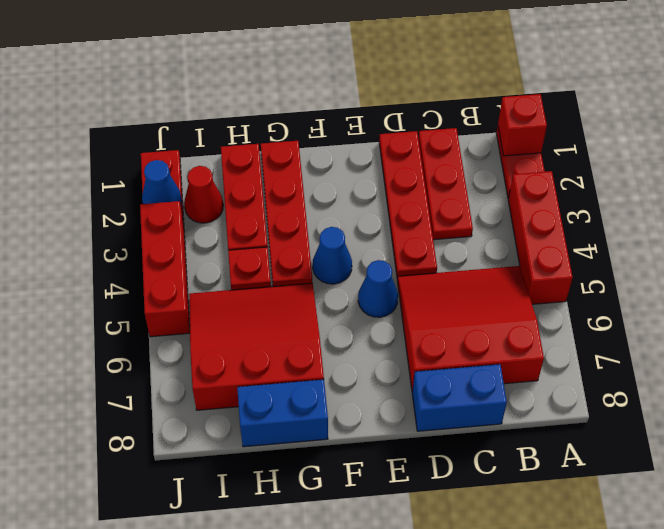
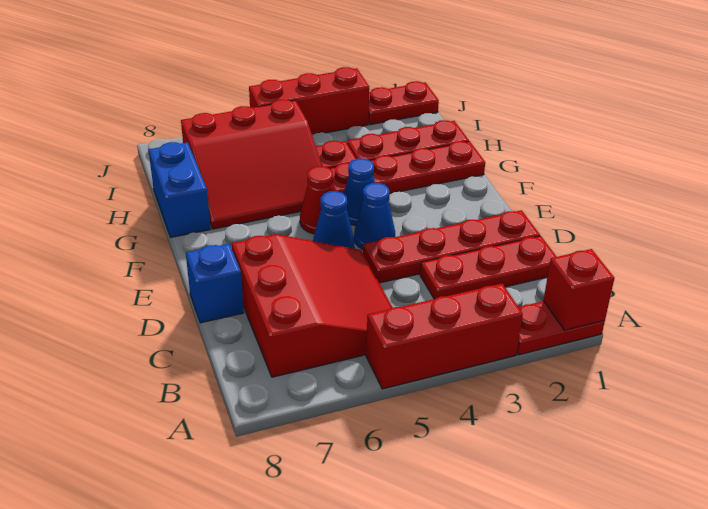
blue brick C8:D8 level 1 -> blue brick D8 level 1
red slope G5:I7 level 1 top 7 -> red slope G5:I7 level 1 top I
red cone I2 level 1 -> red cone F5 level 1
blue cone J2 level 2 -> blue cone E4 level 1

